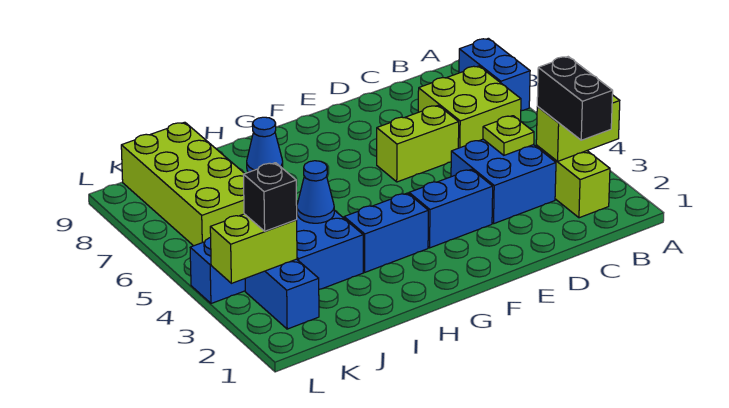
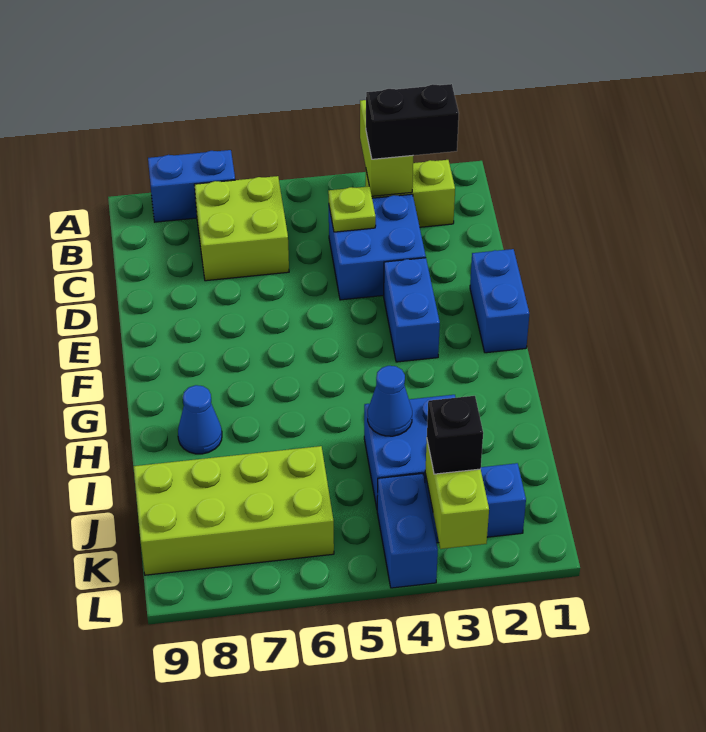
lime brick D6:E6 level 1 -> none
blue brick G3:H3 level 1 -> blue brick E1:F1 level 1

